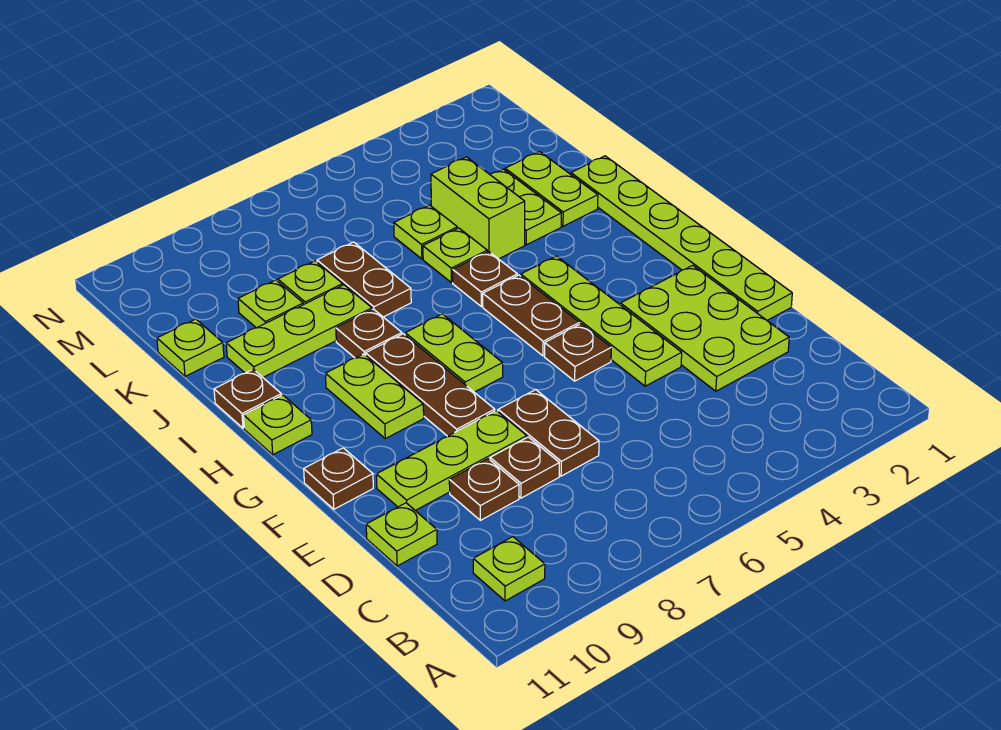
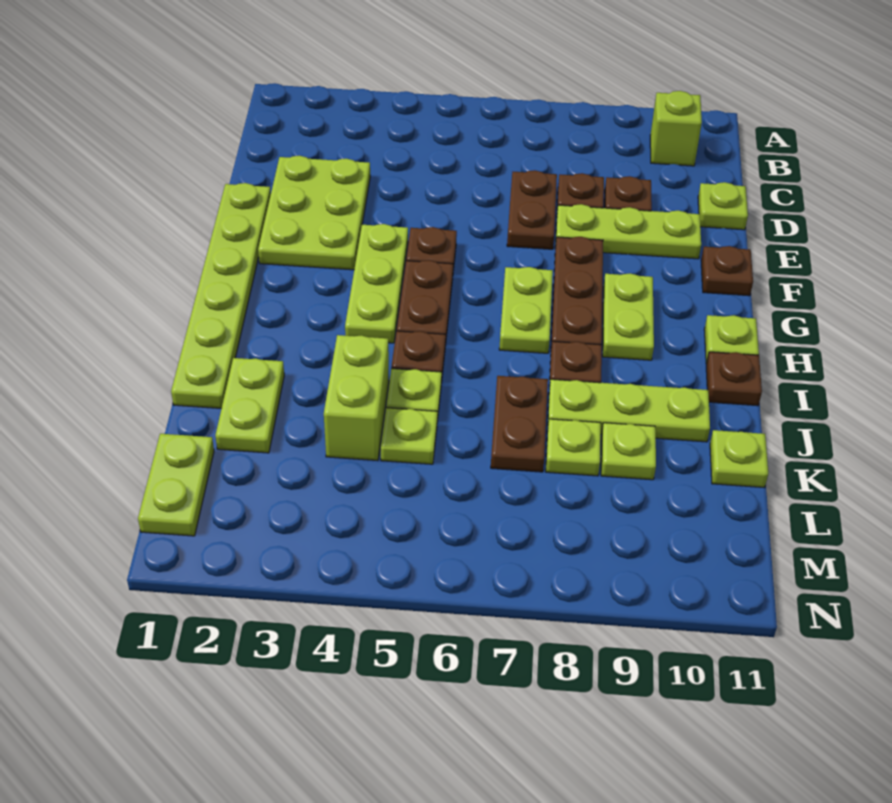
lime plate B10 level 1 -> lime brick B10 level 1
lime plate E4:H4 level 1 -> lime plate F4:H4 level 1
lime plate J3:K3 level 1 -> lime plate L1:M1 level 1

